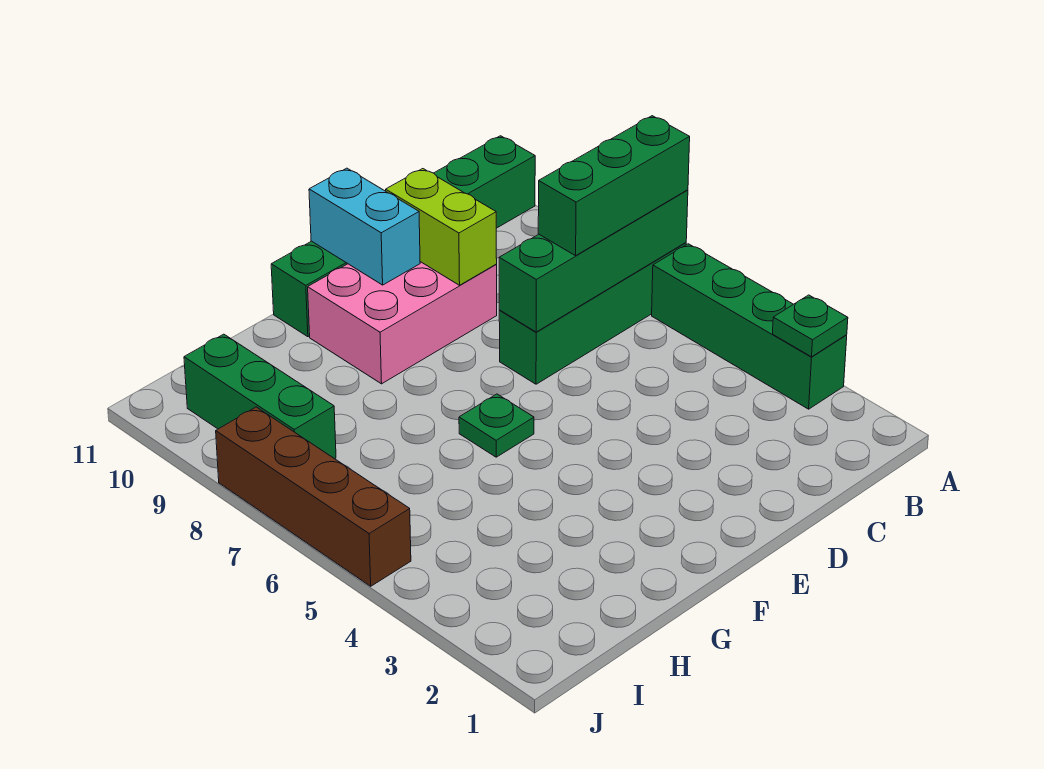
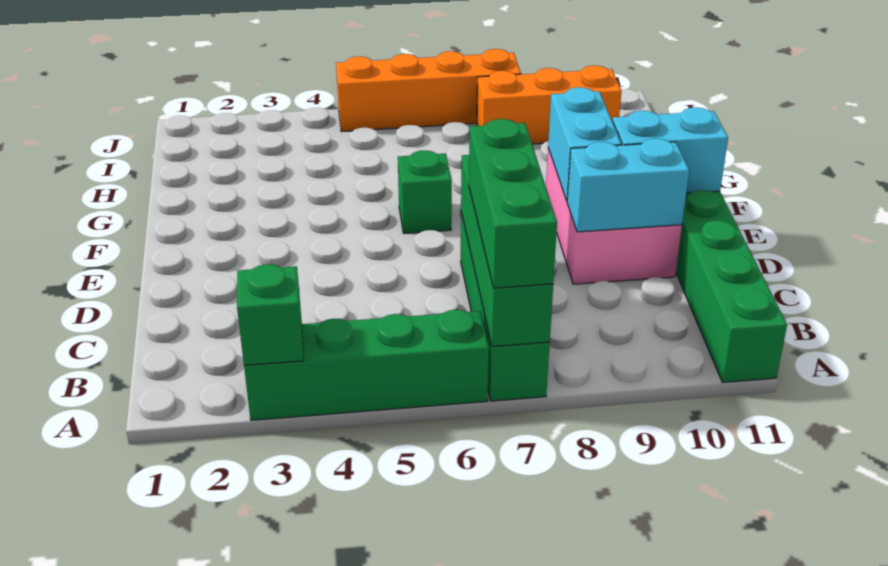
green plate A3 level 2 -> green brick A3 level 2
lime brick D9:D10 level 2 -> cyan brick D9:D10 level 2
none -> cyan brick E9:F9 level 2
green plate F6 level 1 -> green brick F6 level 1
green brick I8:I10 level 1 -> orange brick I8:I10 level 1
brown brick J5:J8 level 1 -> orange brick J5:J8 level 1

